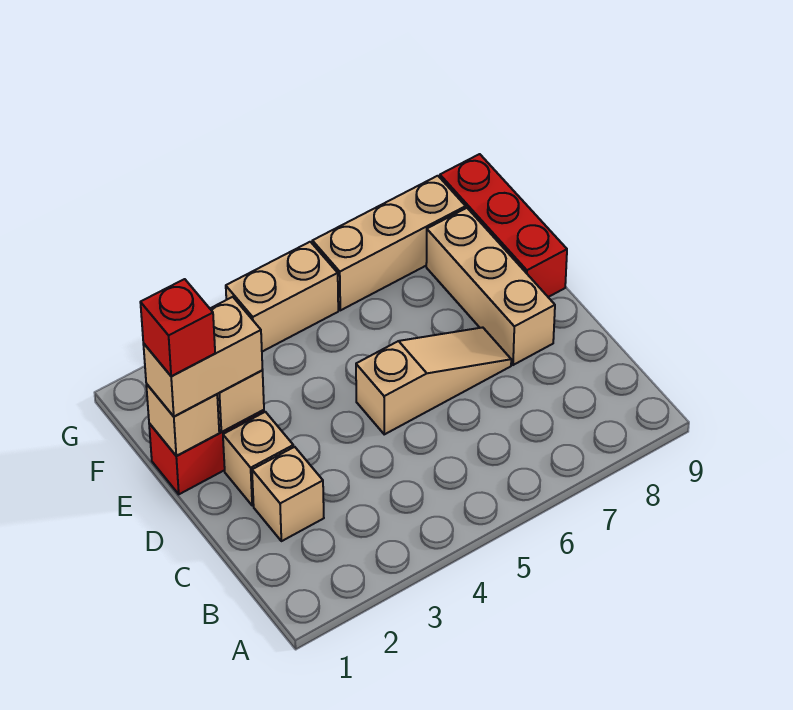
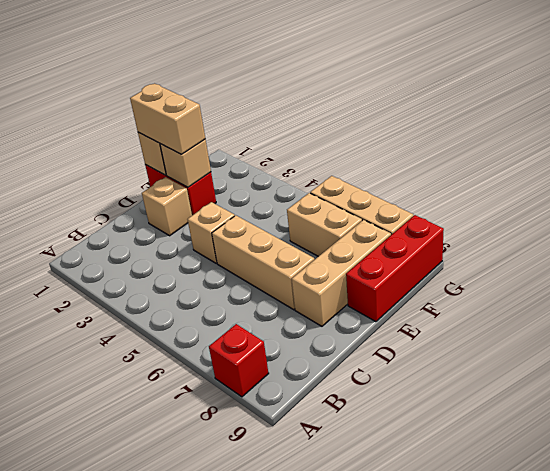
tan brick C2 level 1 -> tan brick D4 level 1
tan slope D5:D7 level 1 top 5 -> tan brick D5:D7 level 1
red brick E1 level 4 -> red brick A8 level 1
tan brick G4:G5 level 1 -> tan brick F6:F7 level 1

